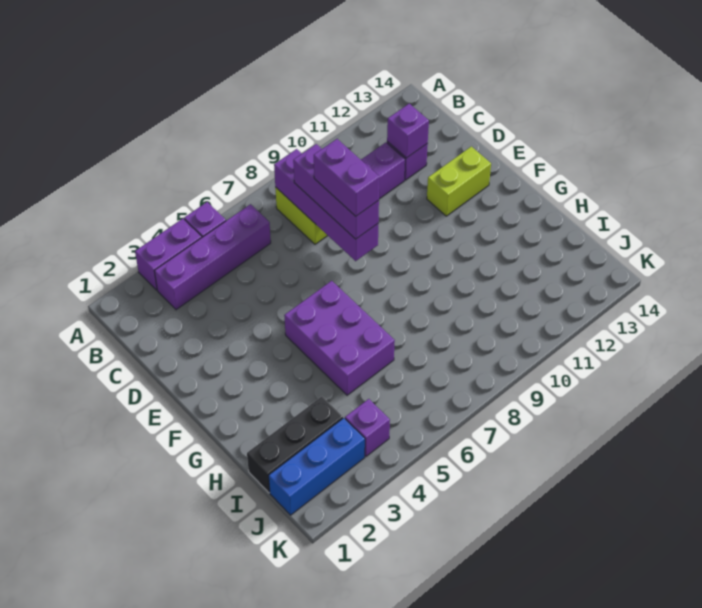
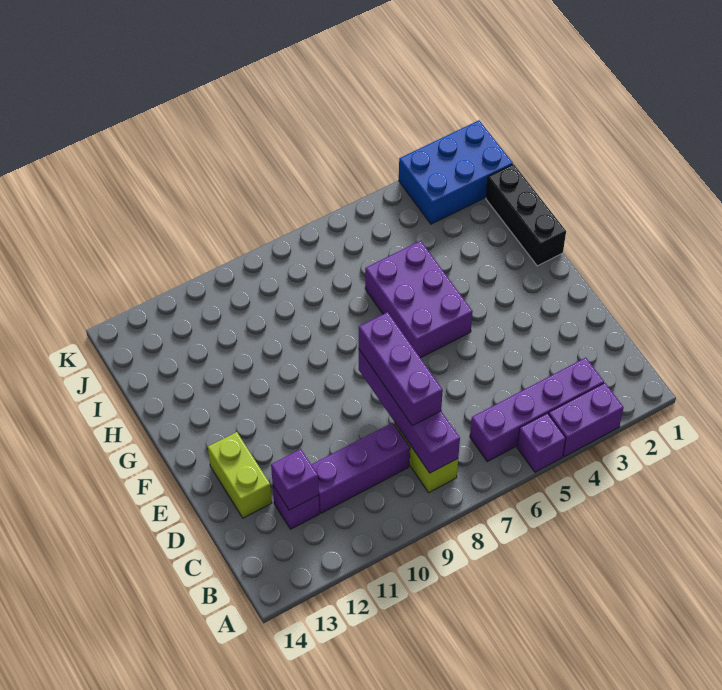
purple brick D8:E8 level 4 -> none
lime brick E12:E13 level 1 -> lime brick D13:E13 level 1
black brick I1:I3 level 1 -> black brick G1:I1 level 1
blue brick J1:J3 level 1 -> blue brick J1:K3 level 1
purple brick J4 level 1 -> none

